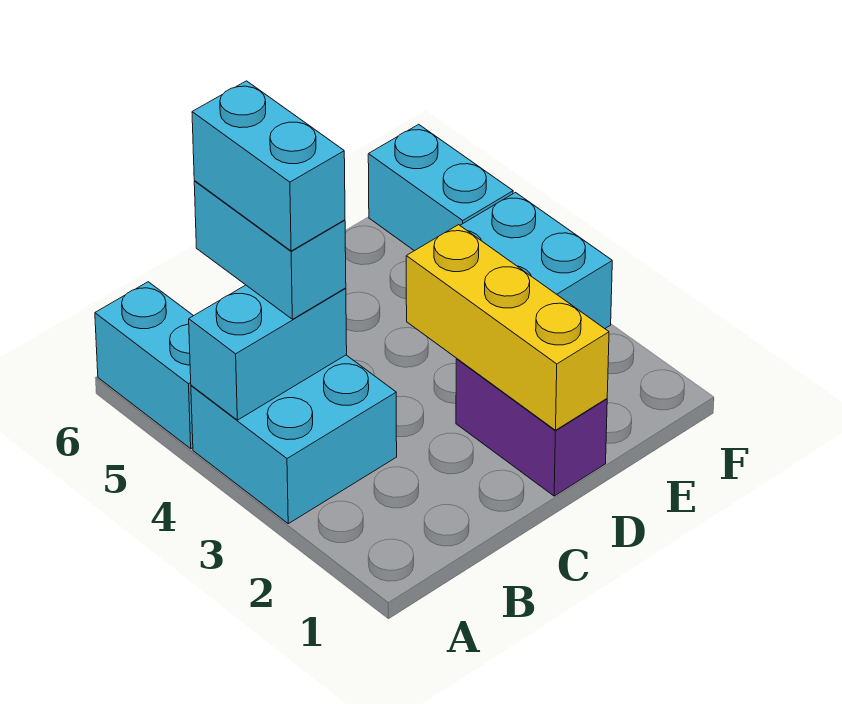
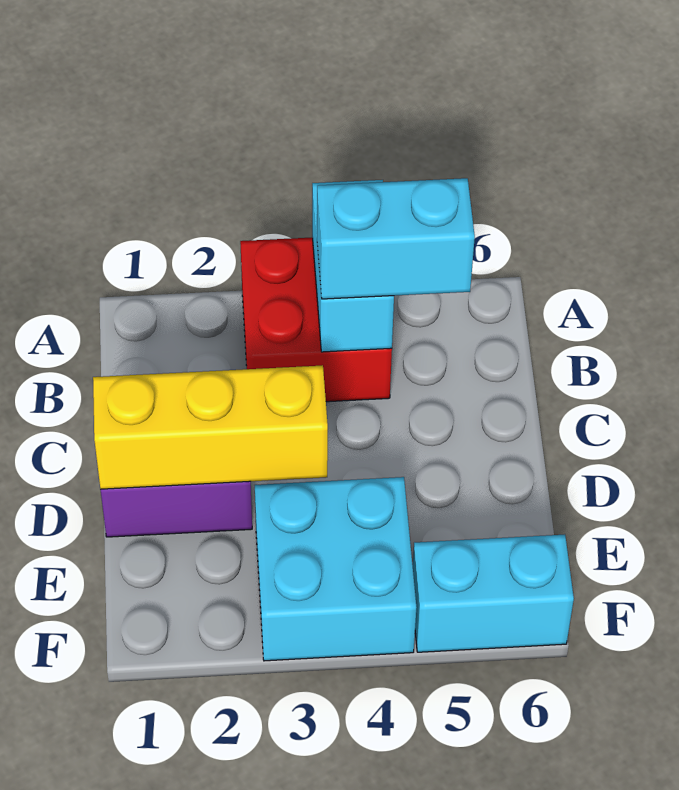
cyan brick A3:B4 level 1 -> red brick A3:B4 level 1
cyan brick A5:A6 level 1 -> none
cyan brick B4:B5 level 4 -> none

